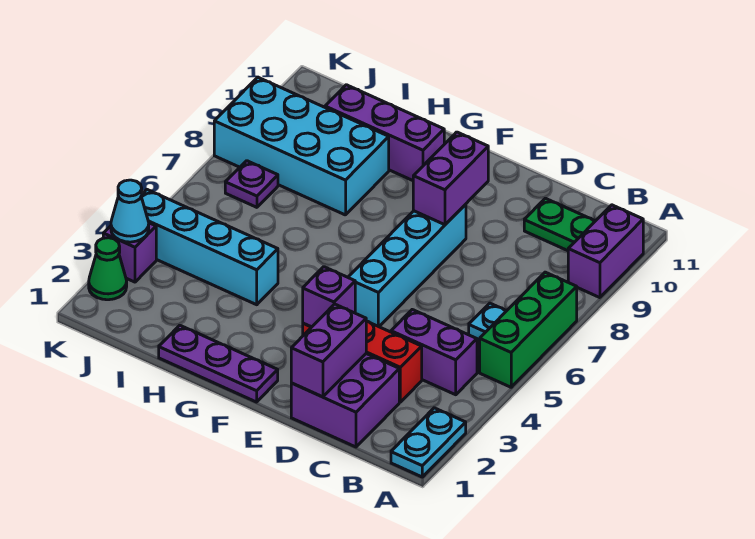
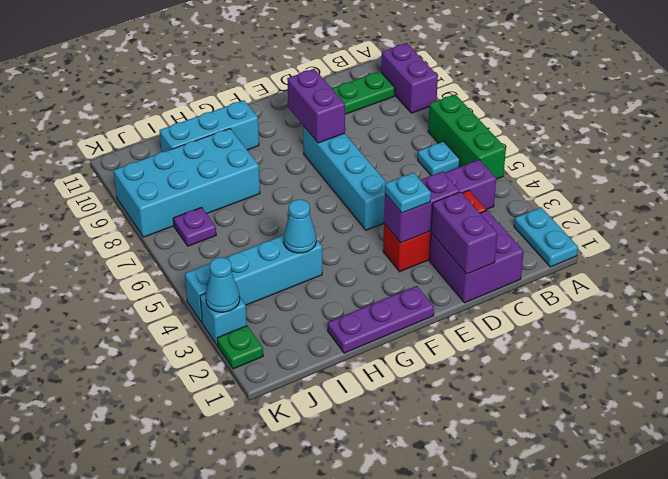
purple brick E3 level 2 -> purple brick D3:E3 level 2
none -> cyan plate E3 level 3
purple brick G10:I10 level 1 -> cyan brick G10:I10 level 1
none -> cyan cone H4 level 2
green cone K2 level 1 -> green plate K2 level 1
purple brick K3 level 1 -> cyan brick K3 level 1

